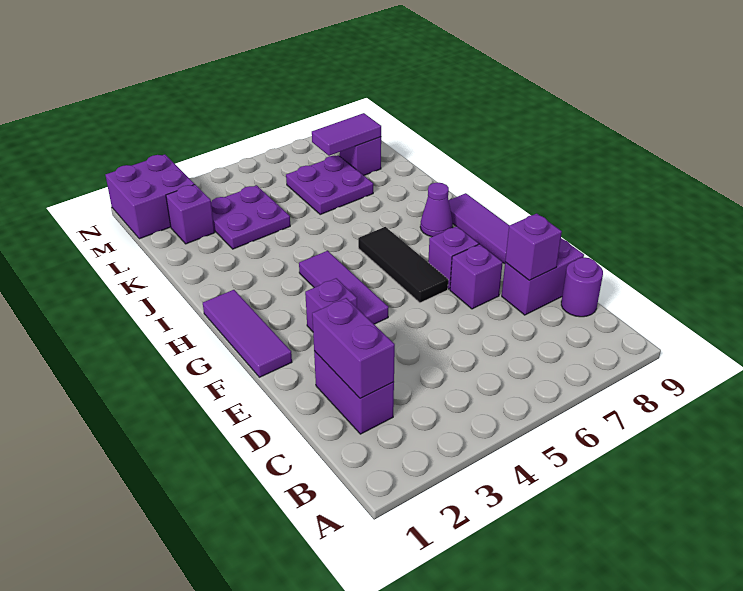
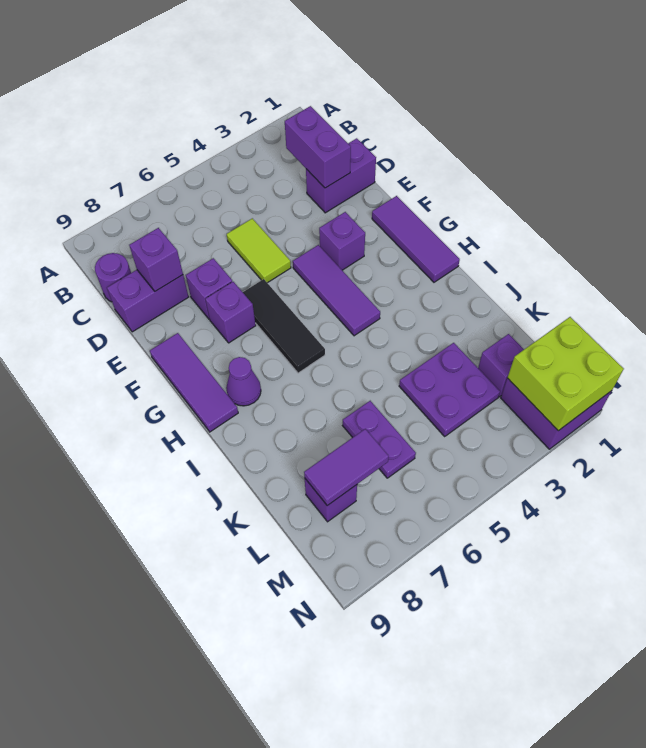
purple brick C2:D2 level 1 -> purple brick D1:D2 level 1
none -> lime tile D5:E5 level 1
purple plate K6:L7 level 1 -> purple plate K6:L6 level 1
none -> lime brick M1:N2 level 2

